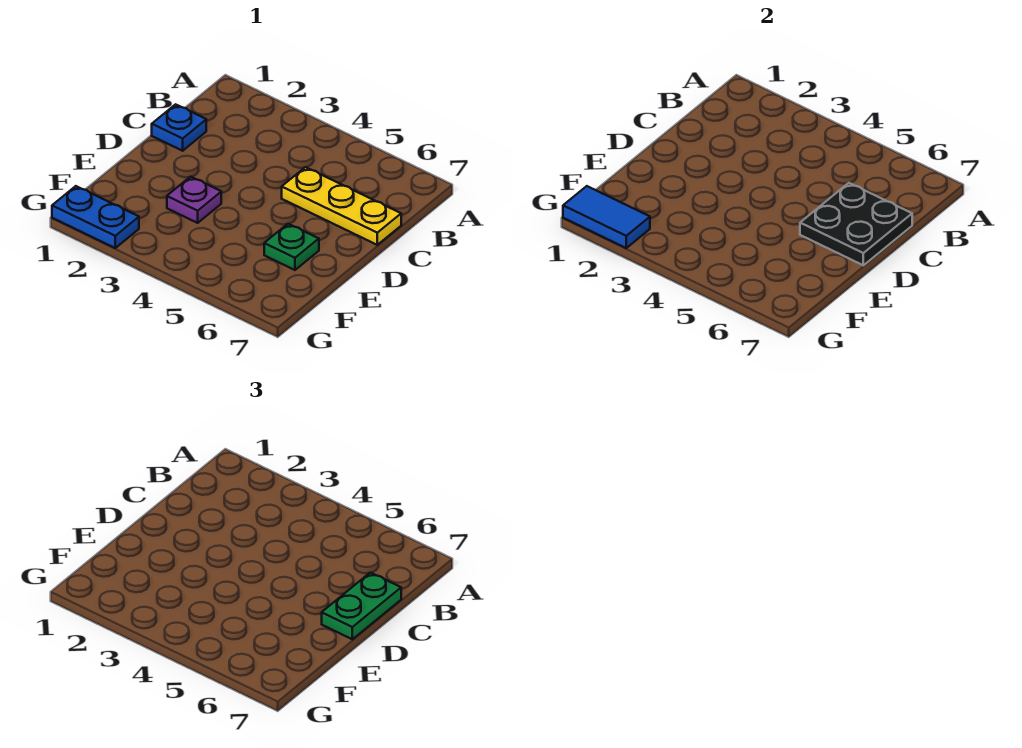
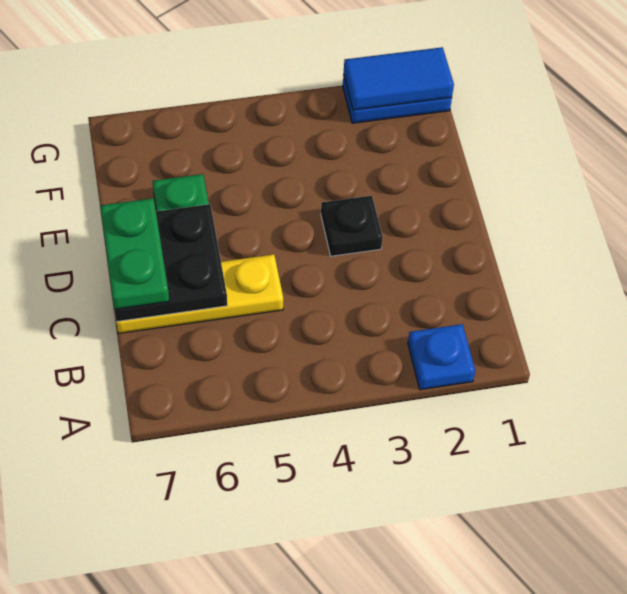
blue plate C1 level 1 -> blue plate A2 level 1
none -> black plate D3 level 1
purple plate E3 level 1 -> none

